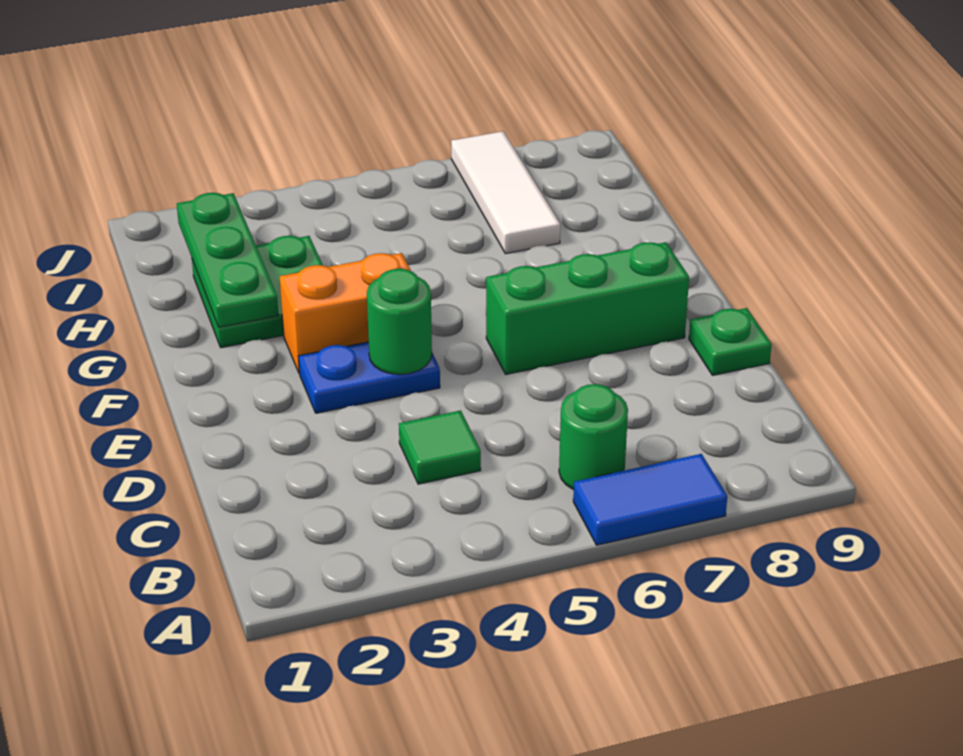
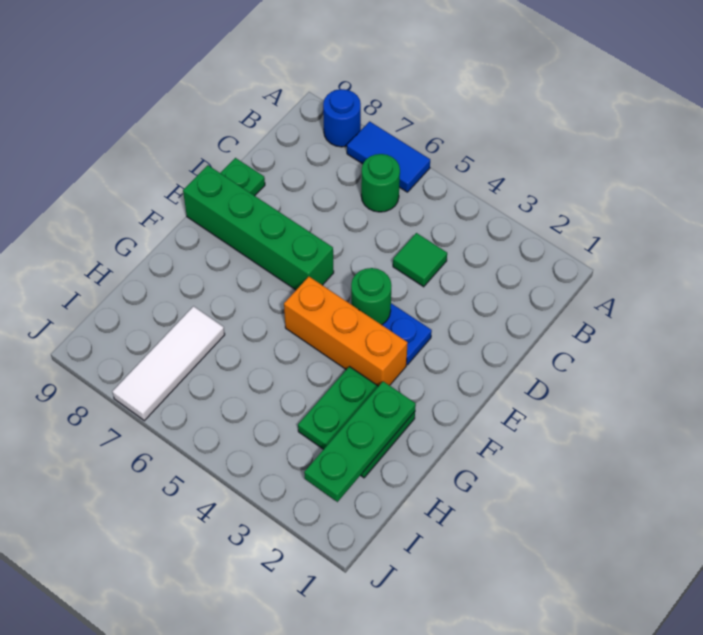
none -> blue round brick A8 level 1
green brick E6:E8 level 1 -> green brick E6:E9 level 1
orange brick F3:F4 level 1 -> orange brick F3:F5 level 1

